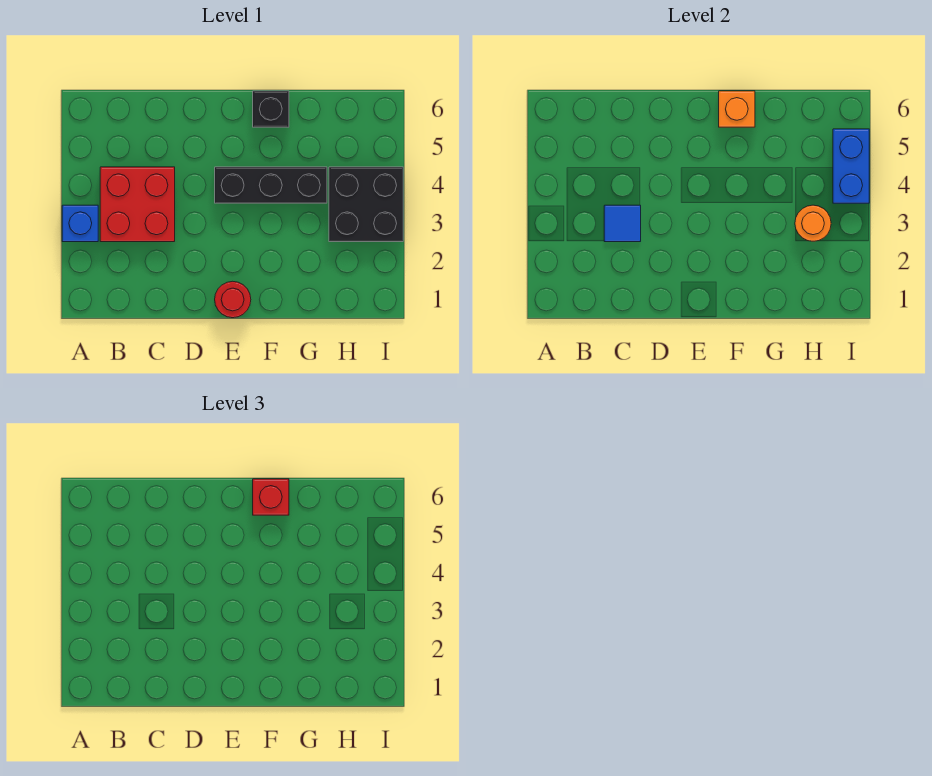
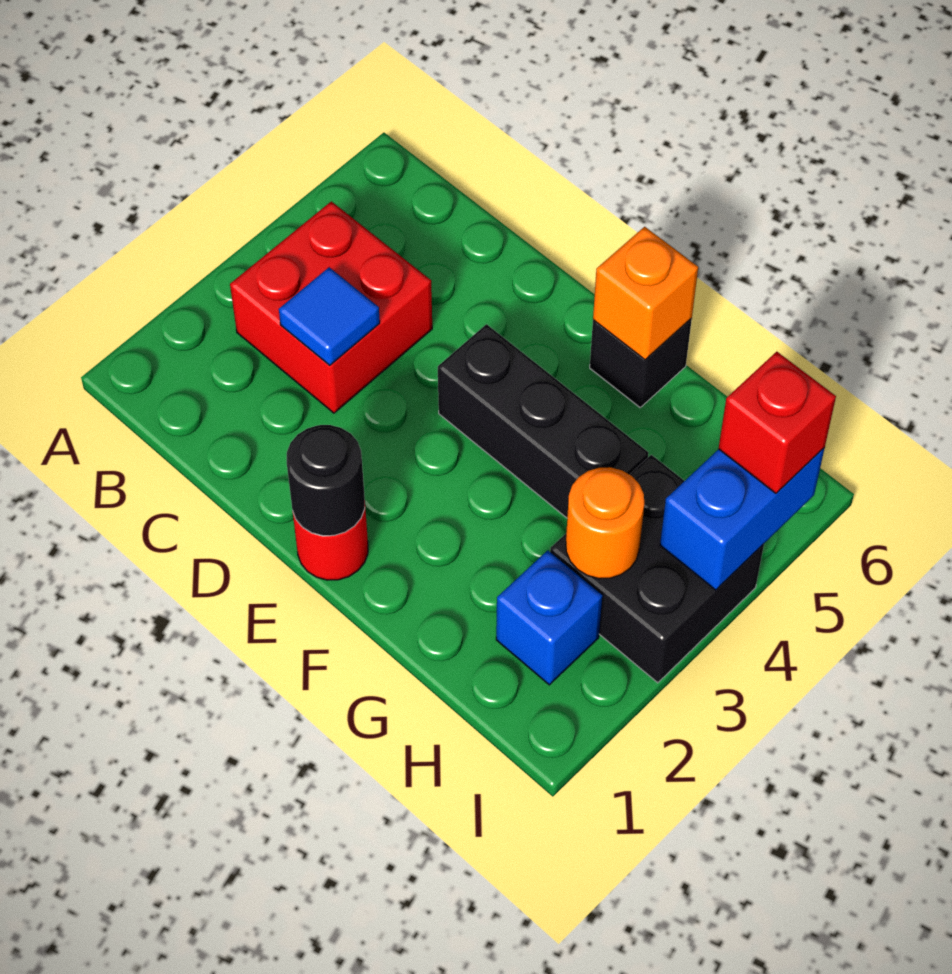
blue brick A3 level 1 -> blue brick H2 level 1
none -> black round brick E1 level 2
red brick F6 level 3 -> red brick I5 level 3

